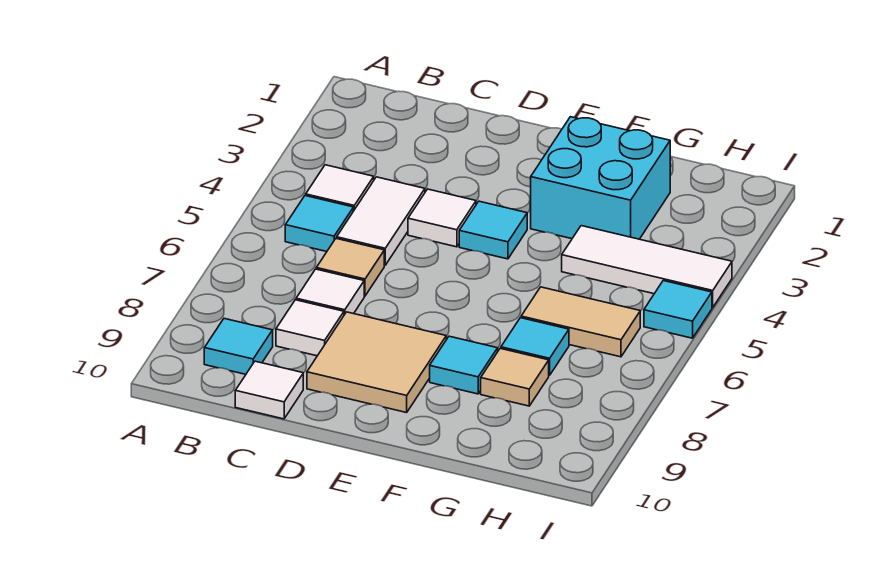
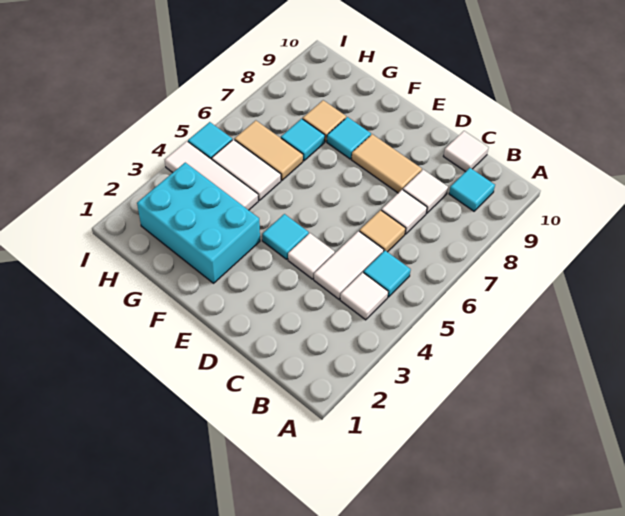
tan tile D8:E9 level 1 -> tan tile D8:E8 level 1
cyan brick F2:G3 level 1 -> cyan brick F2:H3 level 1
none -> white tile G5:H5 level 1

